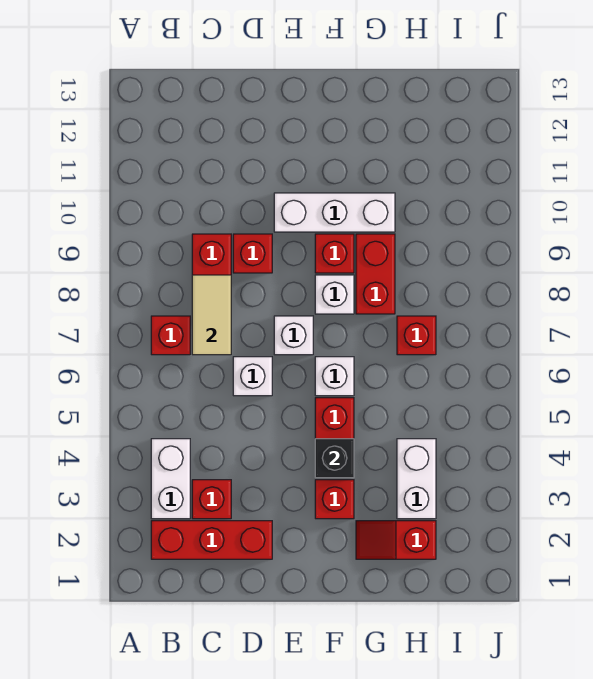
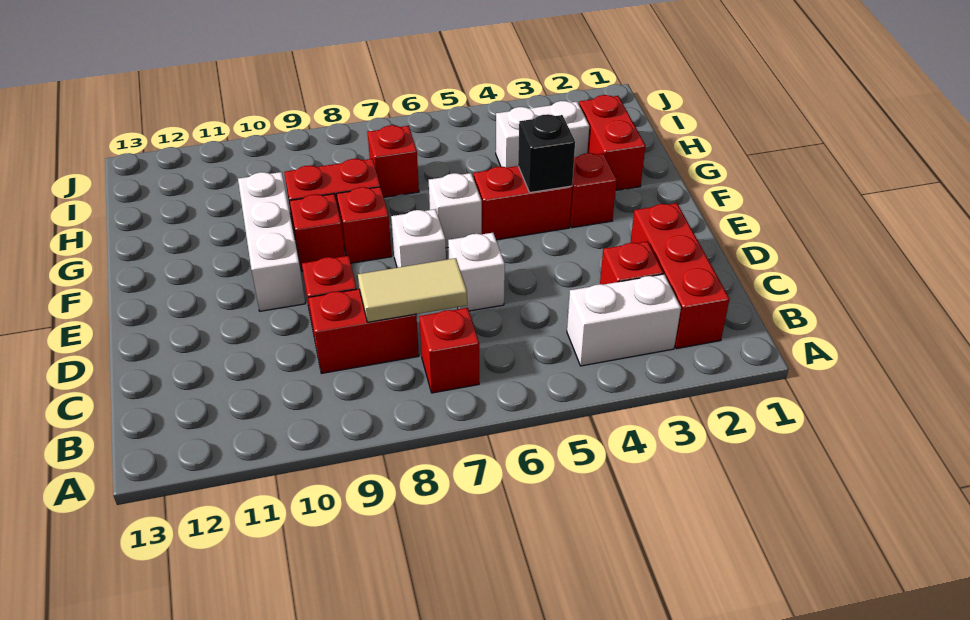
white brick F8 level 1 -> red brick F8 level 1
red slope G2:H2 level 1 top H -> red brick G2:H2 level 1

